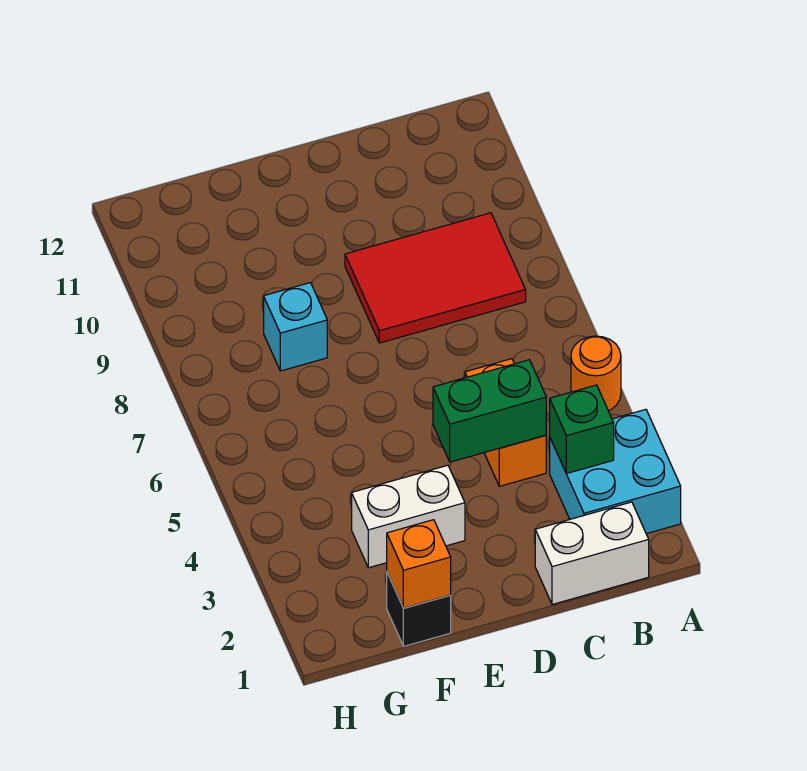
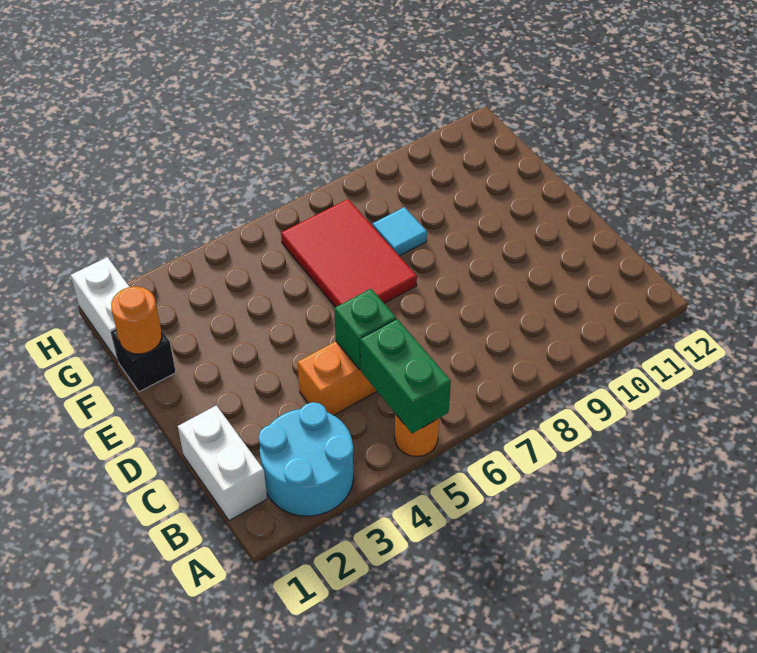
cyan brick A2:B3 level 1 -> cyan round brick A2:B3 level 1
green brick B3 level 2 -> green brick C5 level 2
red tile B8:D9 level 1 -> red tile E6:G7 level 1
green brick C4:D4 level 2 -> green brick A5:B5 level 2
white brick E3:F3 level 1 -> white brick G1:H1 level 1
orange brick F1 level 2 -> orange round brick F1 level 2
cyan brick F8 level 1 -> cyan tile F8 level 1

